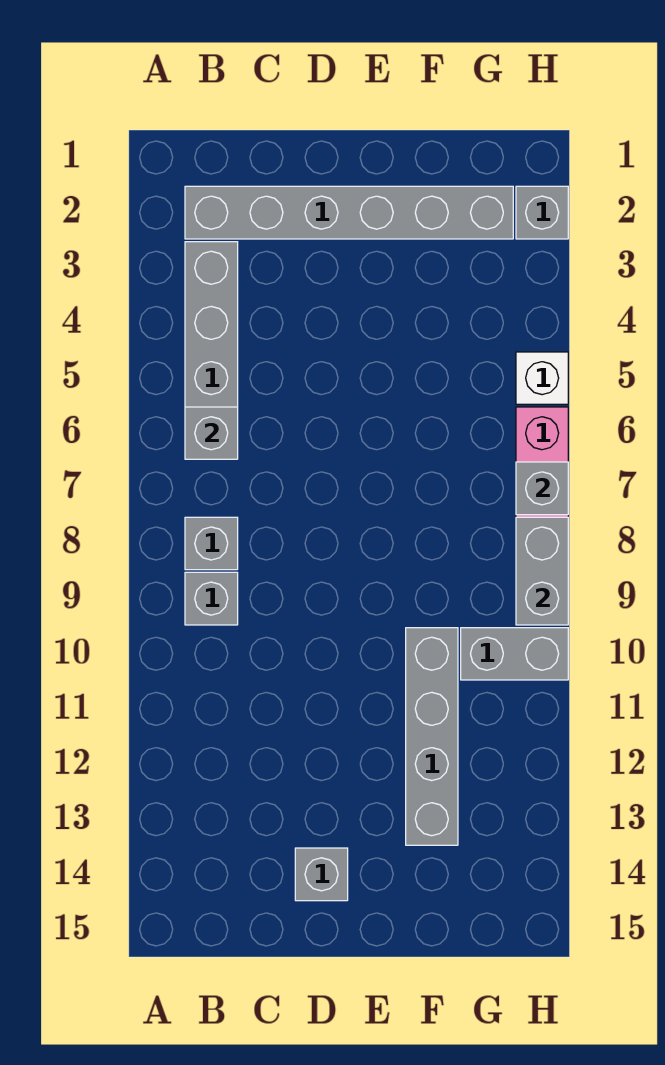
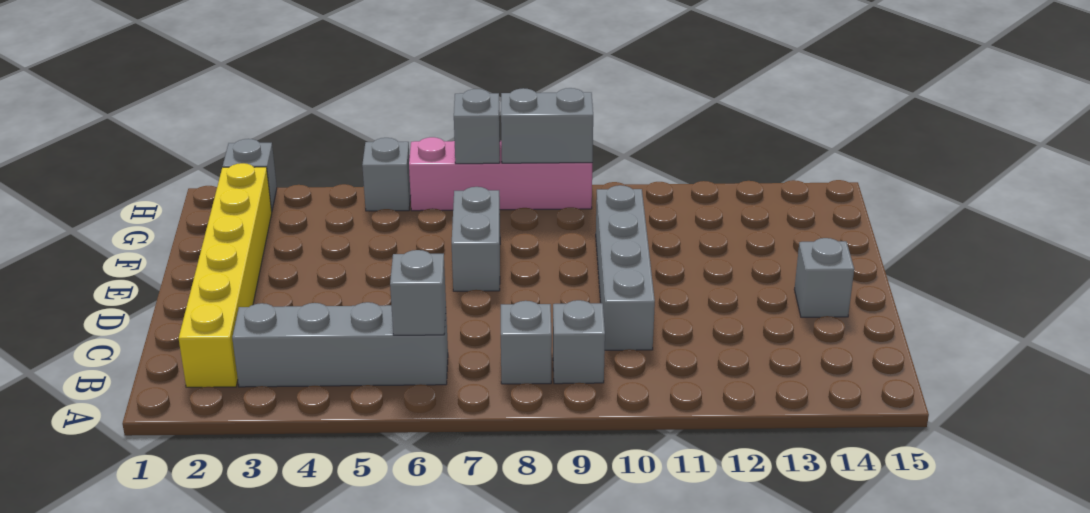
grey brick B2:G2 level 1 -> yellow brick B2:G2 level 1
grey brick F10:F13 level 1 -> grey brick C10:F10 level 1
grey brick G10:H10 level 1 -> grey brick E7:F7 level 1
white brick H5 level 1 -> grey brick H5 level 1

